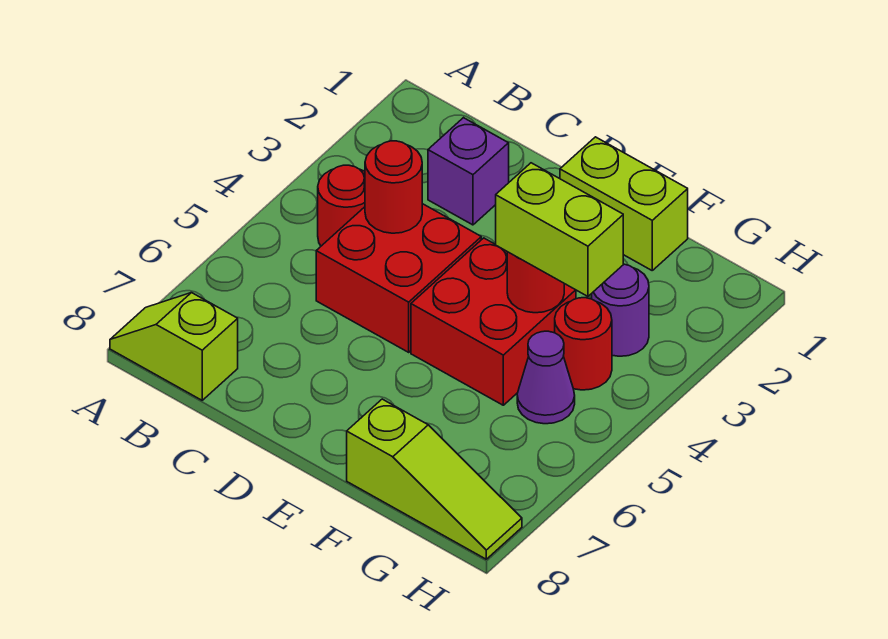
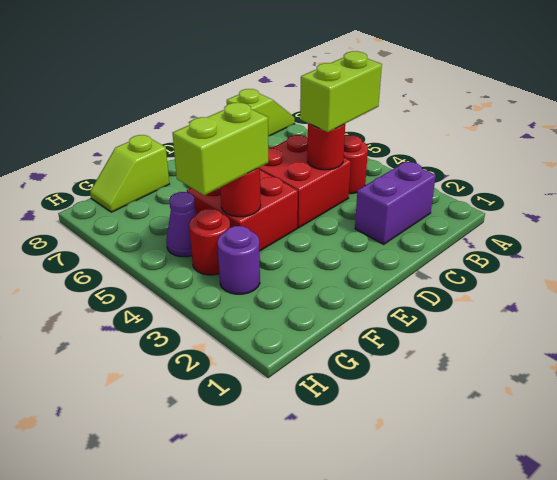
purple brick C2 level 1 -> purple brick B2:C2 level 1
lime brick E1:F1 level 1 -> lime brick B4:C4 level 3
lime slope F8:H8 level 1 top F -> lime slope F8:G8 level 1 top F

